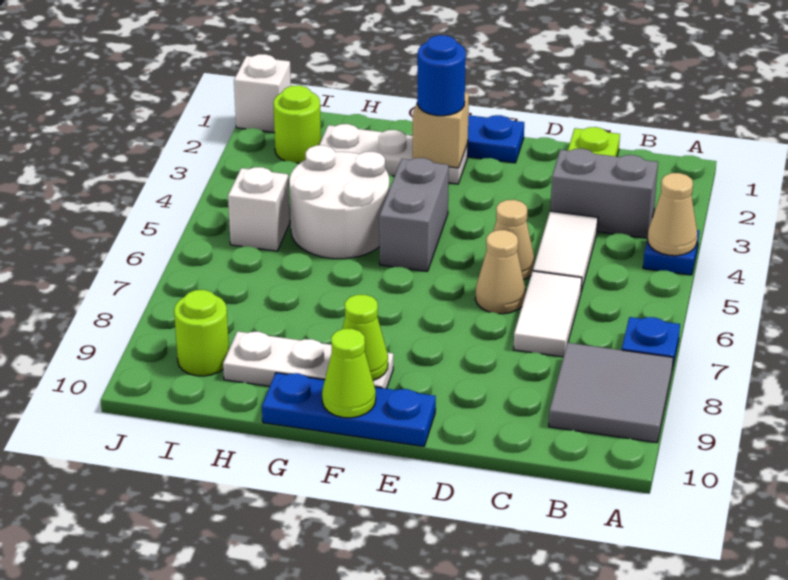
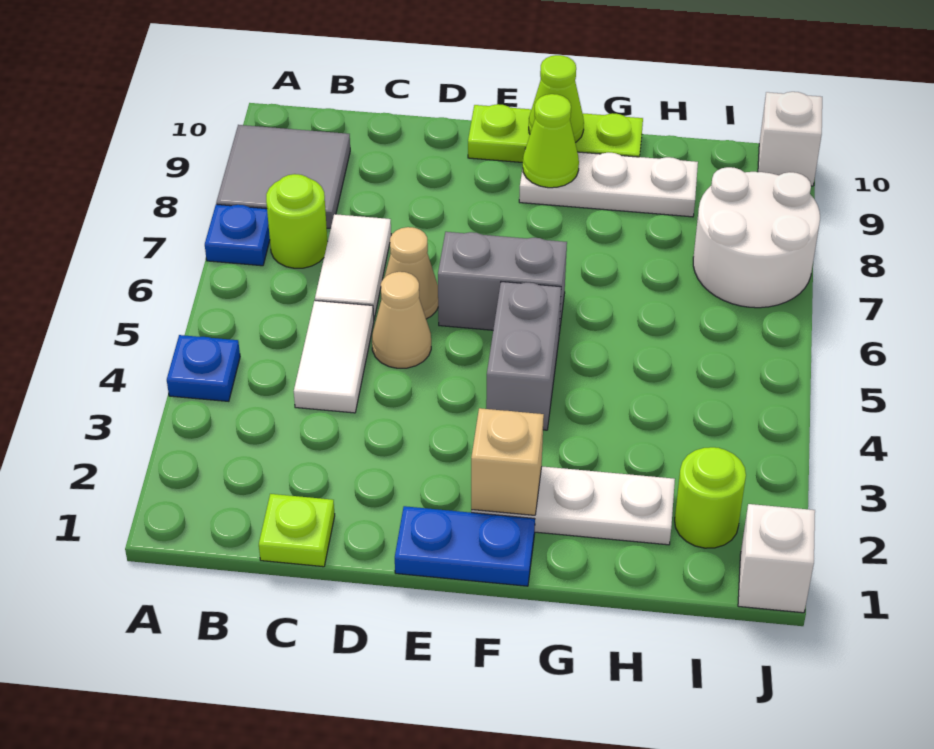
tan cone A4 level 2 -> none
grey brick B3:C3 level 1 -> grey brick E6:F6 level 1
blue plate E10:G10 level 1 -> lime plate E10:G10 level 1
blue round brick F2 level 3 -> none
white round brick G4:H5 level 1 -> white round brick I7:J8 level 1
white brick I5 level 1 -> white brick J10 level 1
lime round brick I9 level 1 -> lime round brick B7 level 1

